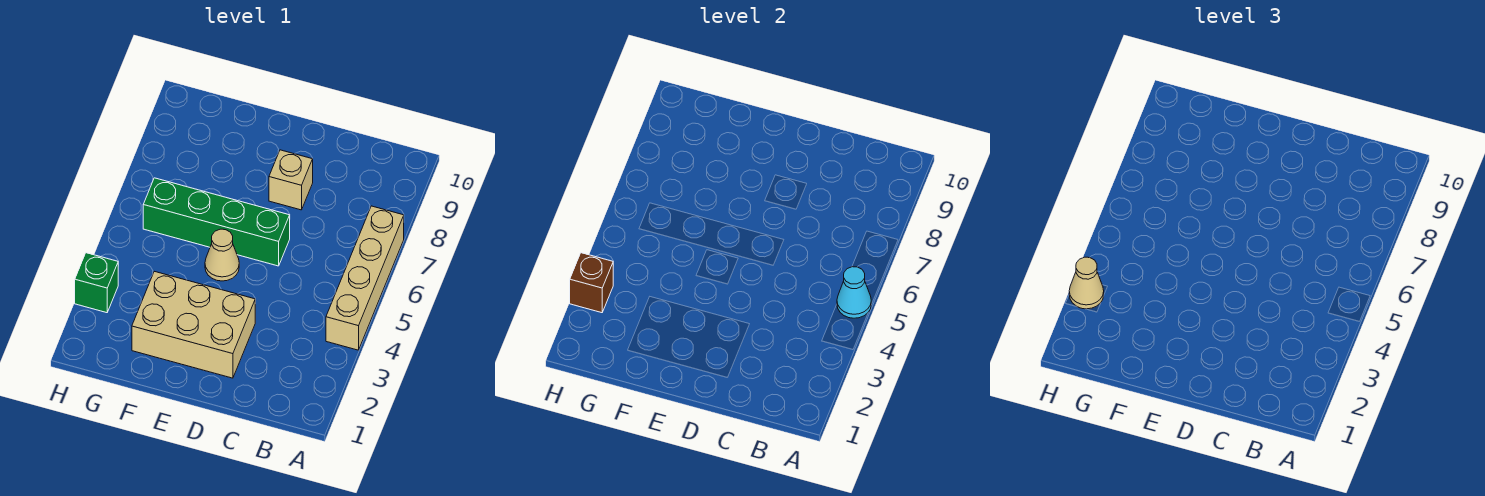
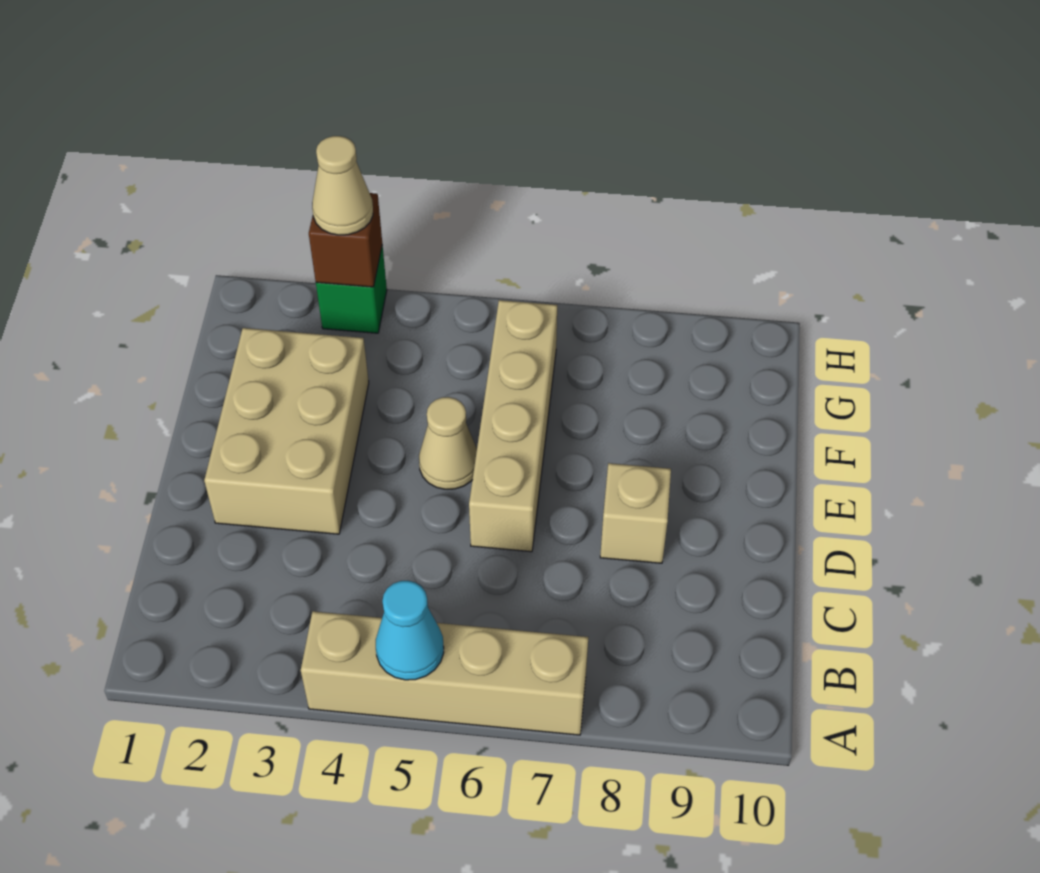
green brick D6:G6 level 1 -> tan brick D6:G6 level 1

